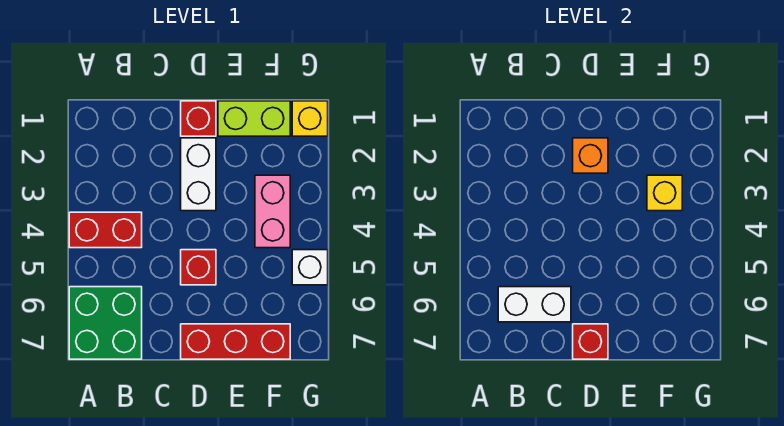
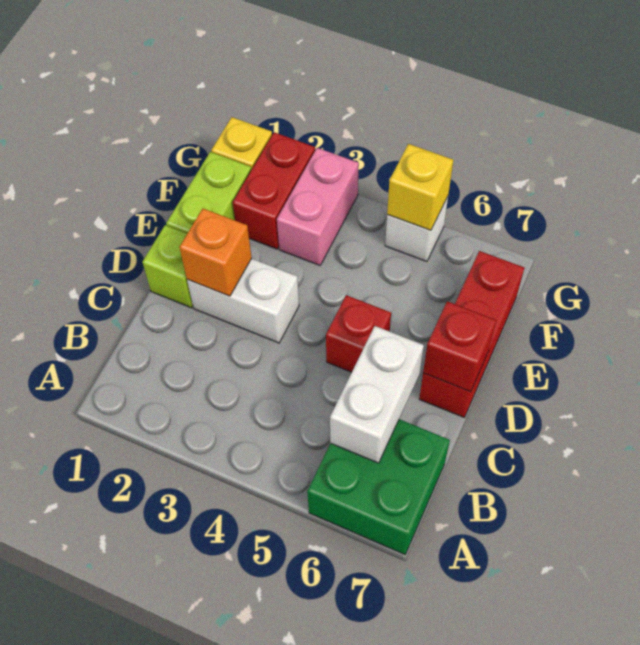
red brick A4:B4 level 1 -> red brick F2:G2 level 1
red brick D1 level 1 -> lime brick D1 level 1
pink brick F3:F4 level 1 -> pink brick F3:G3 level 1
yellow brick F3 level 2 -> yellow brick G5 level 2

